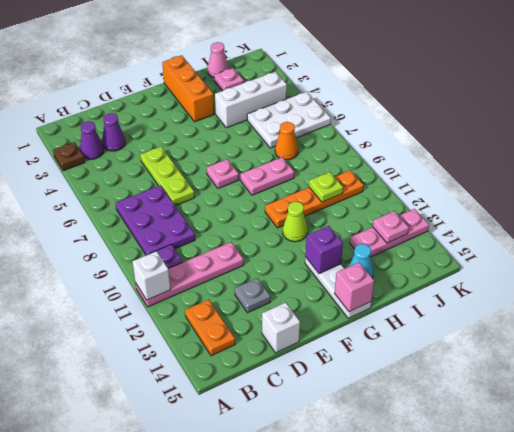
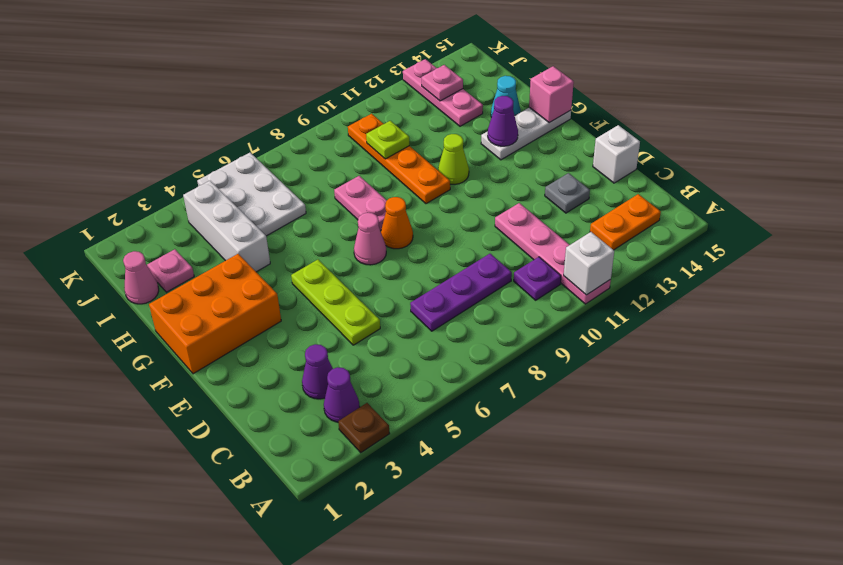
purple plate B7:C9 level 1 -> purple plate C7:C9 level 1
lime plate D5:D7 level 1 -> lime plate D5:F5 level 1
pink plate F7 level 1 -> pink cone F7 level 1
orange brick G1:G3 level 1 -> orange brick F1:G3 level 1
purple brick G13 level 2 -> purple cone G13 level 2
orange cone I7 level 1 -> orange cone F8 level 1

